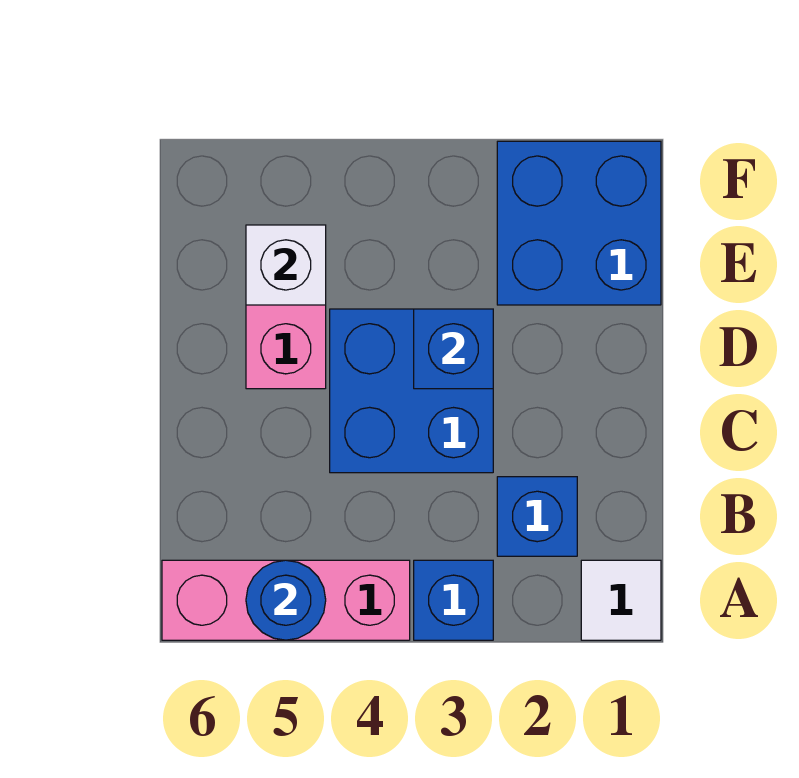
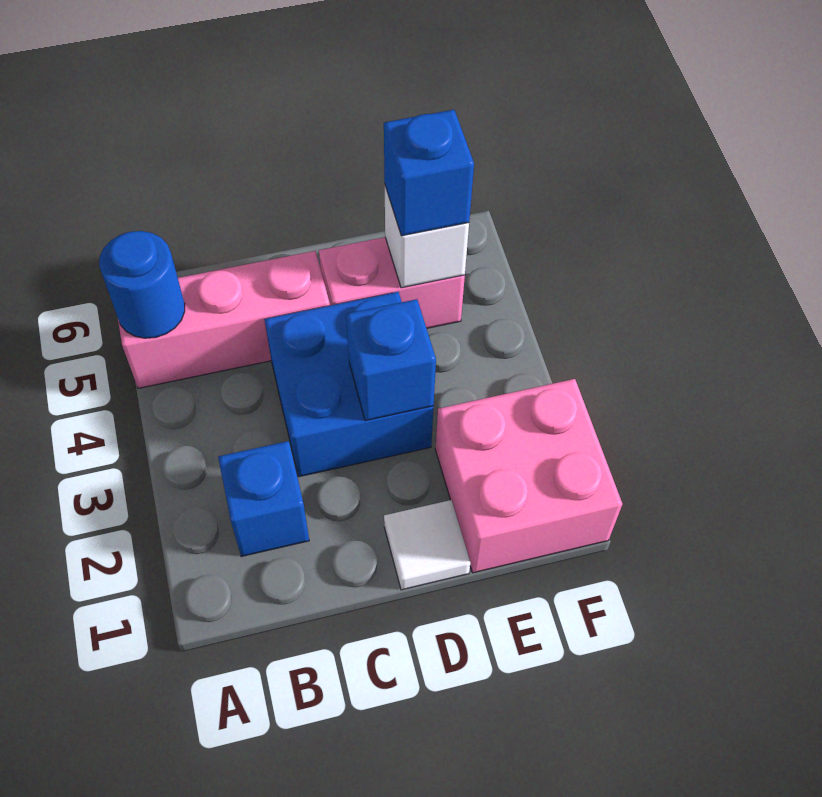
white tile A1 level 1 -> white tile D1 level 1
blue brick A3 level 1 -> blue brick E5 level 3
pink brick A4:A6 level 1 -> pink brick A5:C5 level 1
blue brick E1:F2 level 1 -> pink brick E1:F2 level 1

